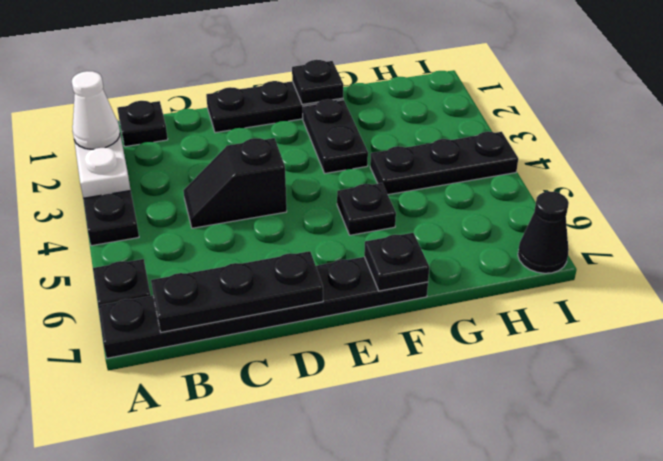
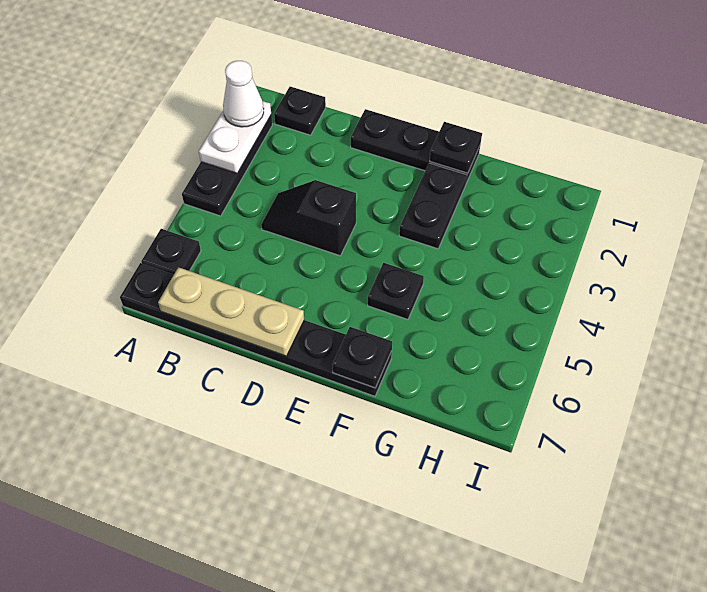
black plate B7:D7 level 2 -> tan plate B7:D7 level 2
black plate G4:I4 level 1 -> none
black cone I7 level 1 -> none

